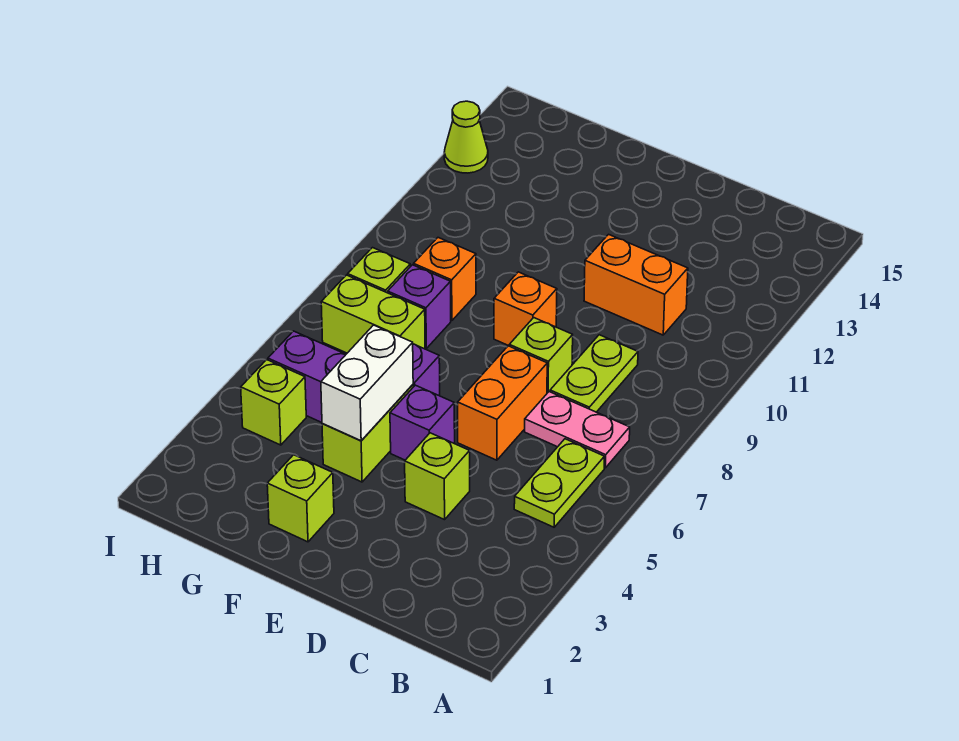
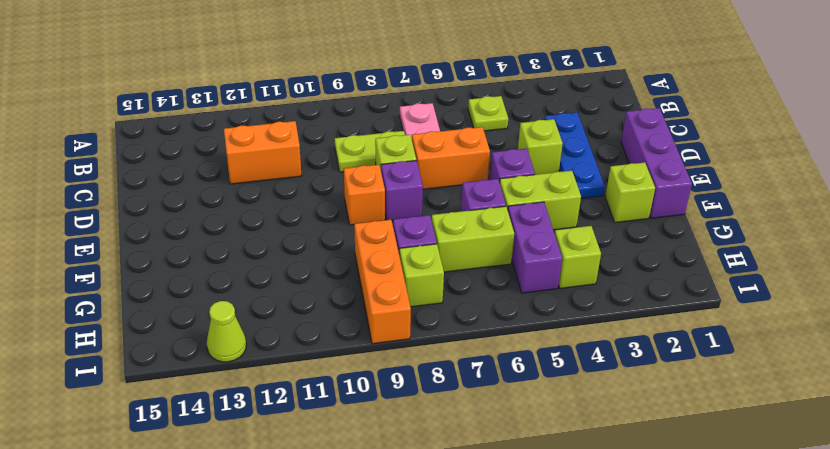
lime plate B5:B6 level 1 -> lime plate B5 level 1
none -> blue plate C3:E3 level 1
orange brick C11:D11 level 1 -> orange brick C11:C12 level 1
none -> purple brick D1:F1 level 1
none -> purple brick E8 level 1
white brick F4:F5 level 2 -> none
lime brick G7:H7 level 1 -> lime brick G6:G7 level 1
orange brick G9 level 1 -> orange brick G9:I9 level 1

